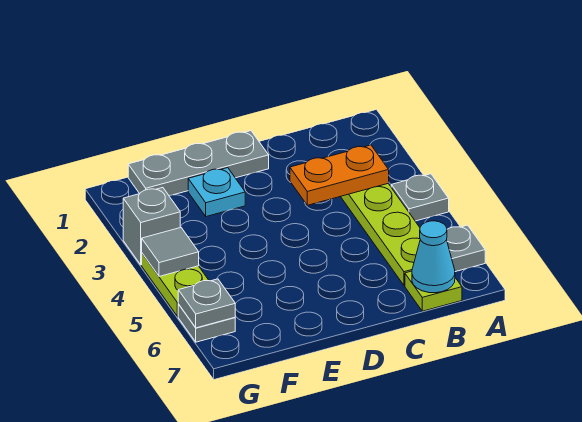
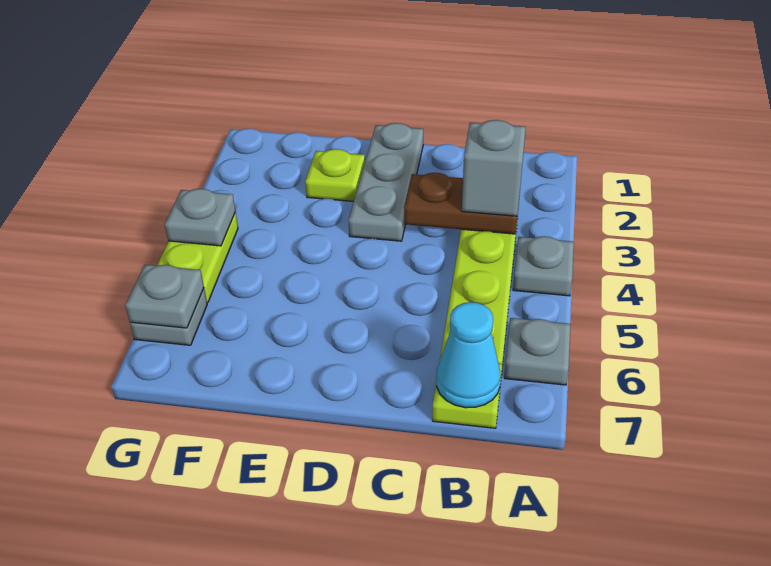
orange plate B3:C3 level 2 -> brown plate B3:C3 level 2
grey plate D1:F1 level 1 -> grey plate D1:D3 level 1
cyan plate E2 level 1 -> lime plate E2 level 1
grey brick G3 level 1 -> grey brick B3 level 3
grey tile G4 level 2 -> grey plate G4 level 2

